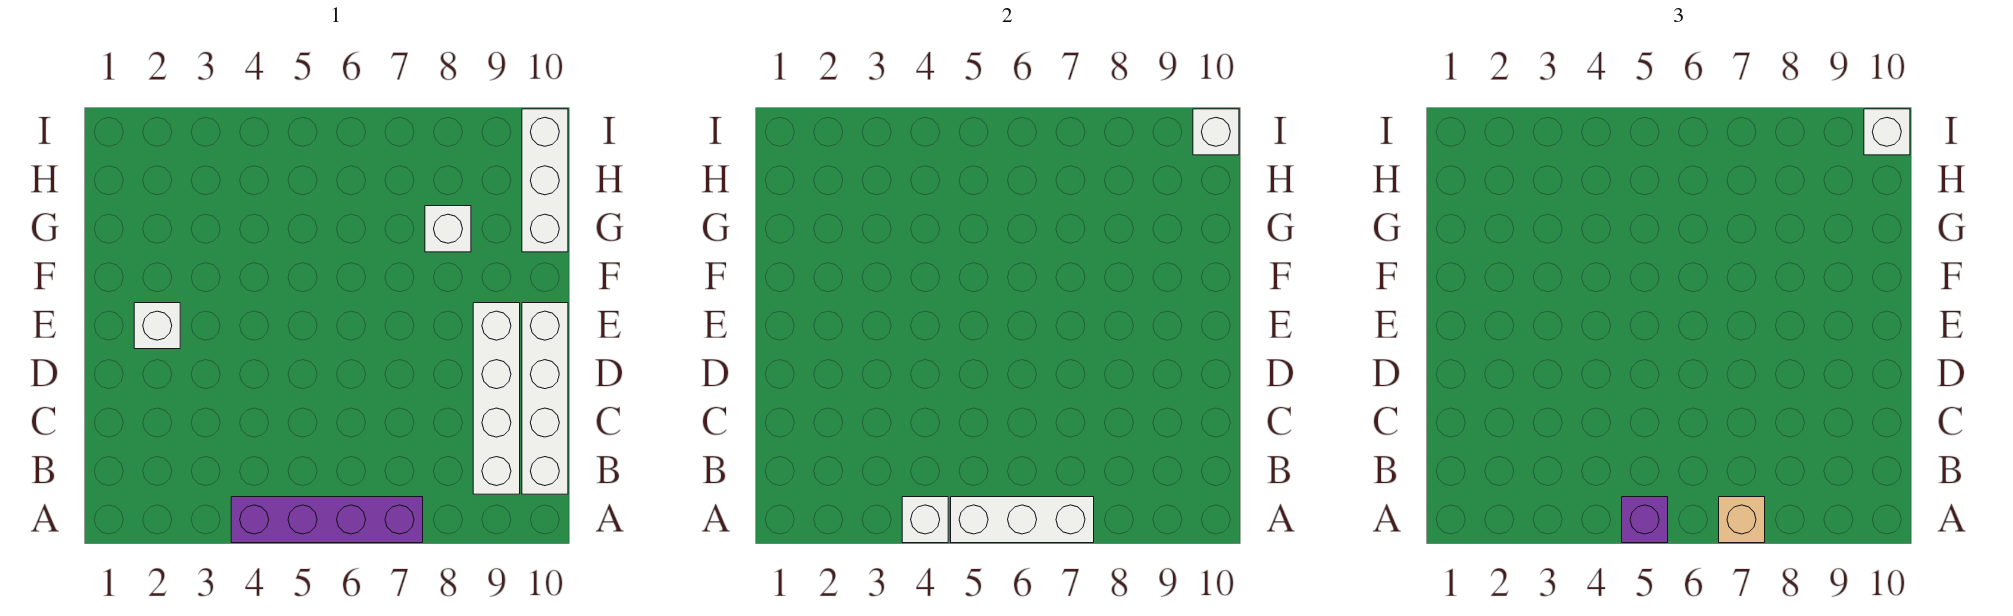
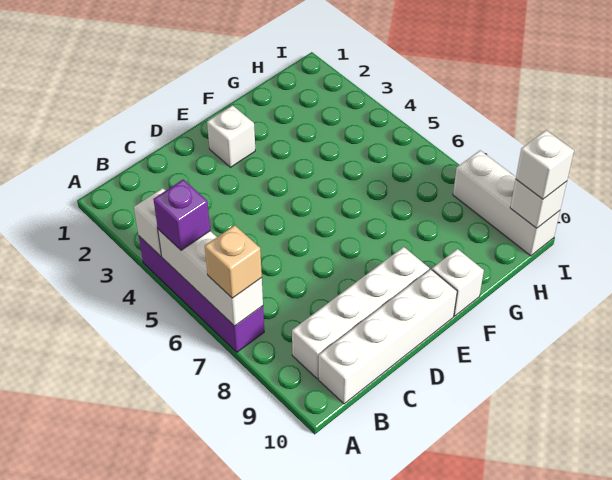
white brick G8 level 1 -> white brick F10 level 1
white brick G10:I10 level 1 -> white brick I8:I10 level 1

